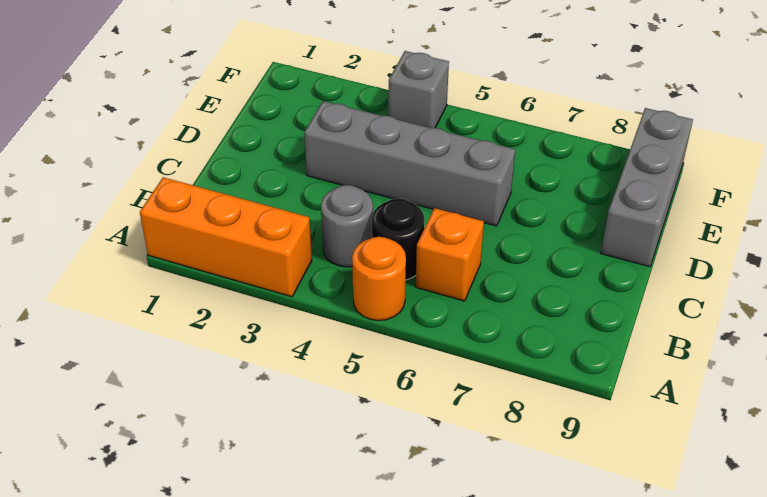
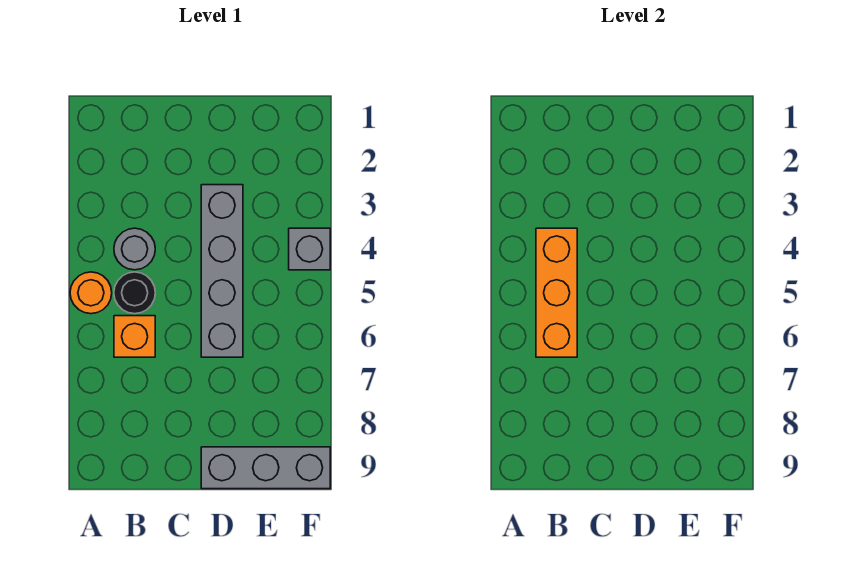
orange brick A1:A3 level 1 -> orange brick B4:B6 level 2

